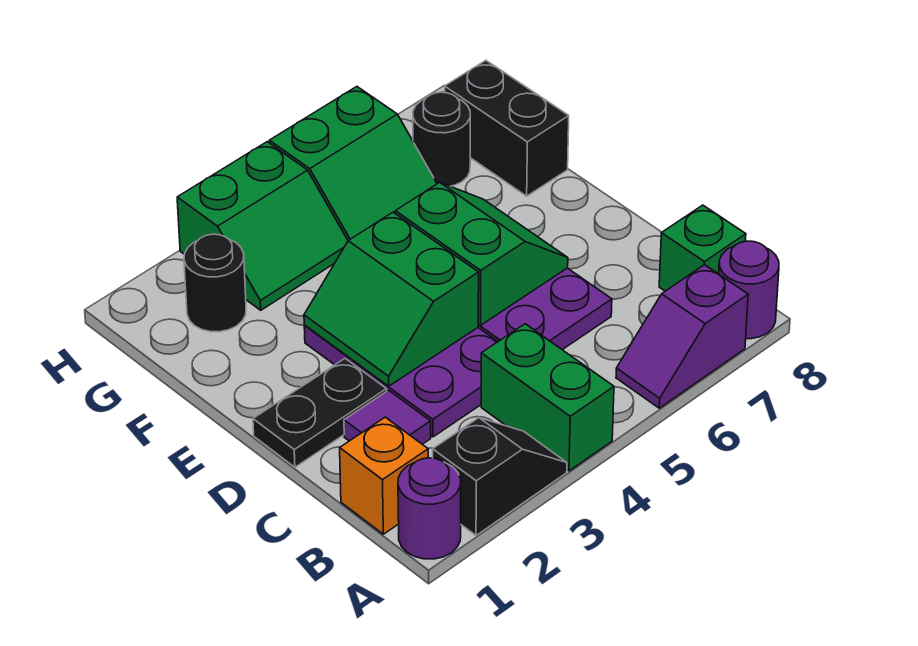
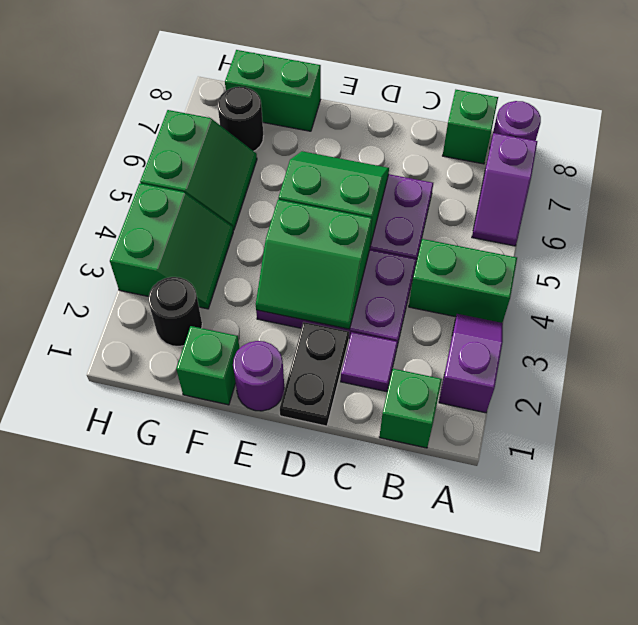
purple round brick A1 level 1 -> purple round brick E1 level 1
black slope A2:A3 level 1 top 2 -> purple slope A2:A3 level 1 top 2
orange brick B1 level 1 -> green brick B1 level 1
none -> green brick F1 level 1
black brick F8:G8 level 1 -> green brick F8:G8 level 1

